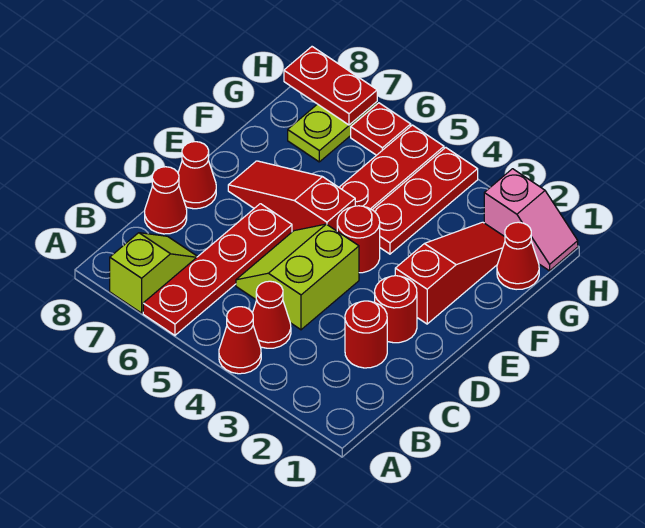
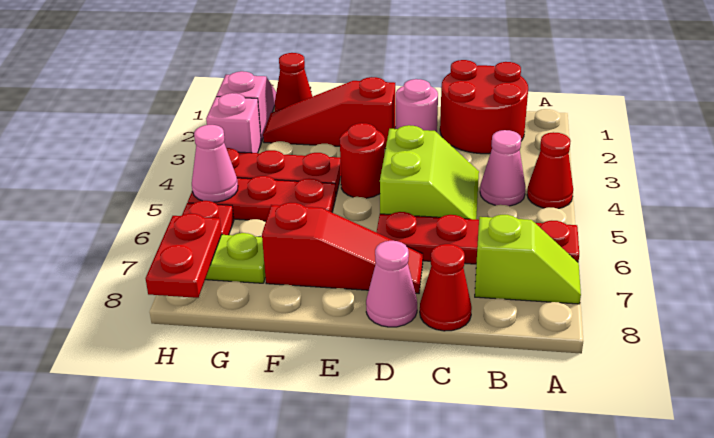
lime slope A7:B7 level 1 top A -> lime slope A7:B7 level 1 top B
red cone B4 level 1 -> pink cone B4 level 1
red round brick C2 level 1 -> red round brick B1:C2 level 1
lime slope C4:D5 level 1 top 4 -> lime slope C4:D5 level 1 top D
red round brick D2 level 1 -> pink round brick D2 level 1
red cone D8 level 1 -> pink cone D8 level 1
red slope E5:E7 level 1 top 5 -> red slope D7:F7 level 1 top F
none -> pink brick H3 level 1
none -> pink cone H5 level 2

